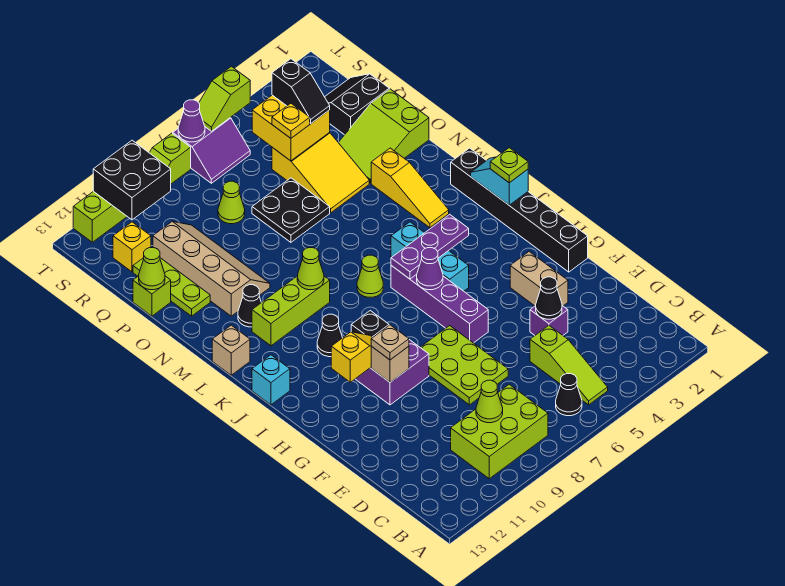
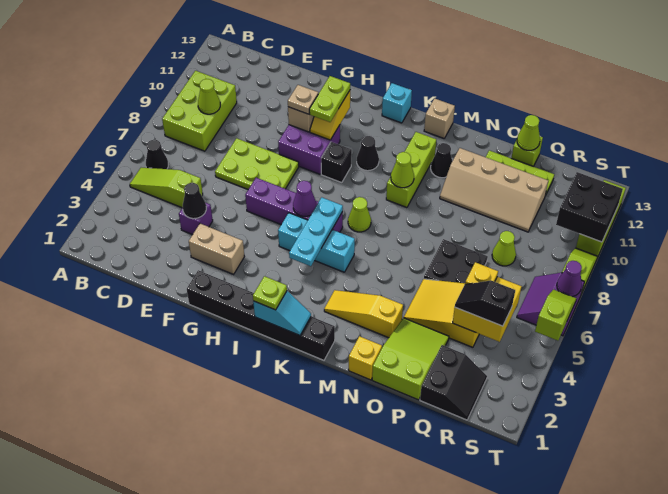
none -> lime plate H10:H11 level 3
purple plate J4:J6 level 2 -> cyan plate J4:J6 level 2
yellow brick R12 level 1 -> yellow brick N1 level 1

